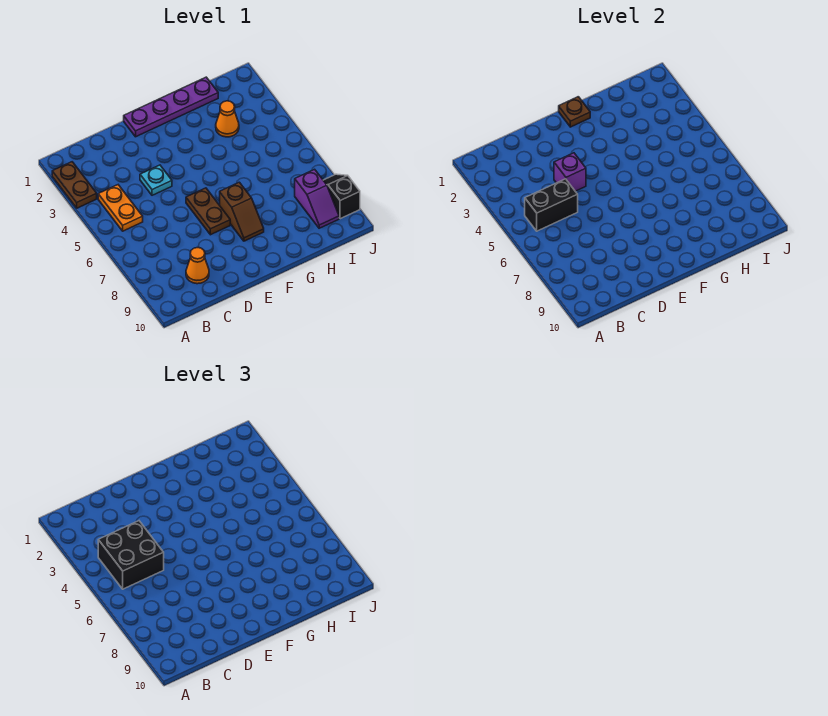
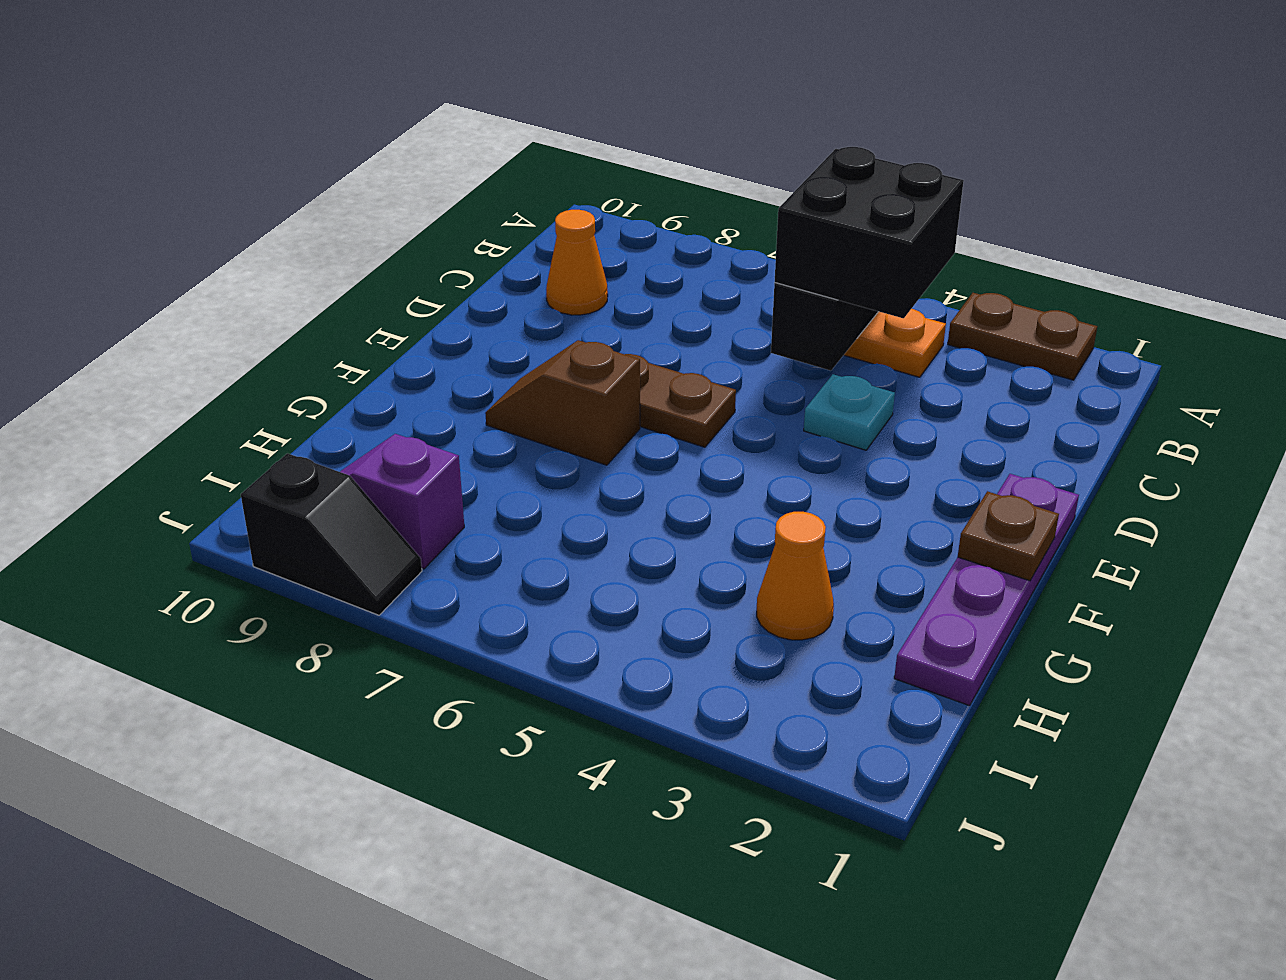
purple brick D4 level 2 -> none

